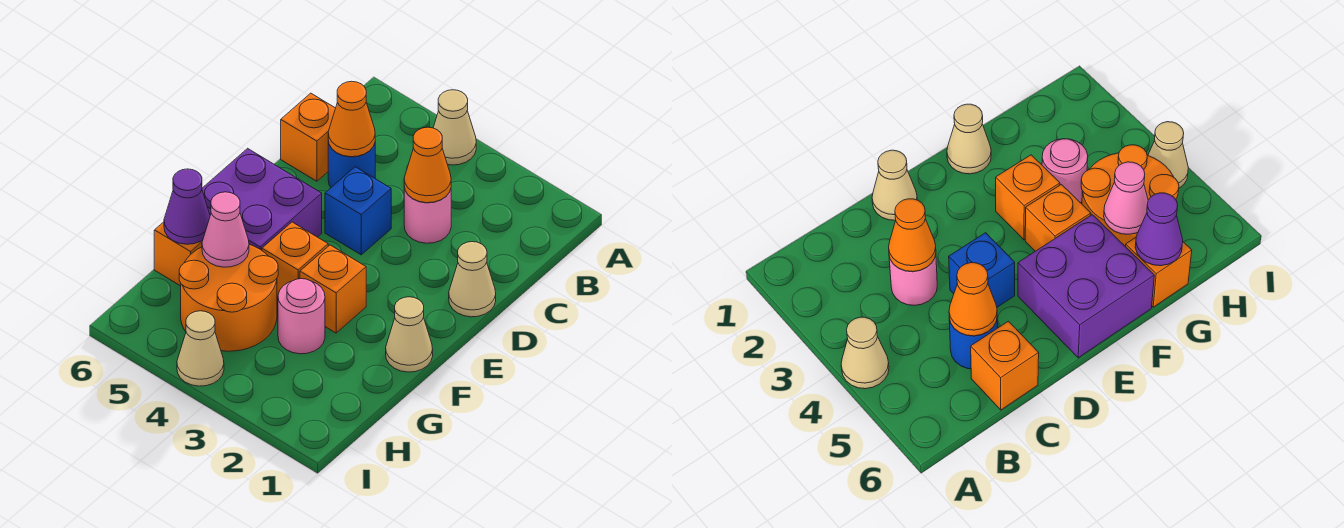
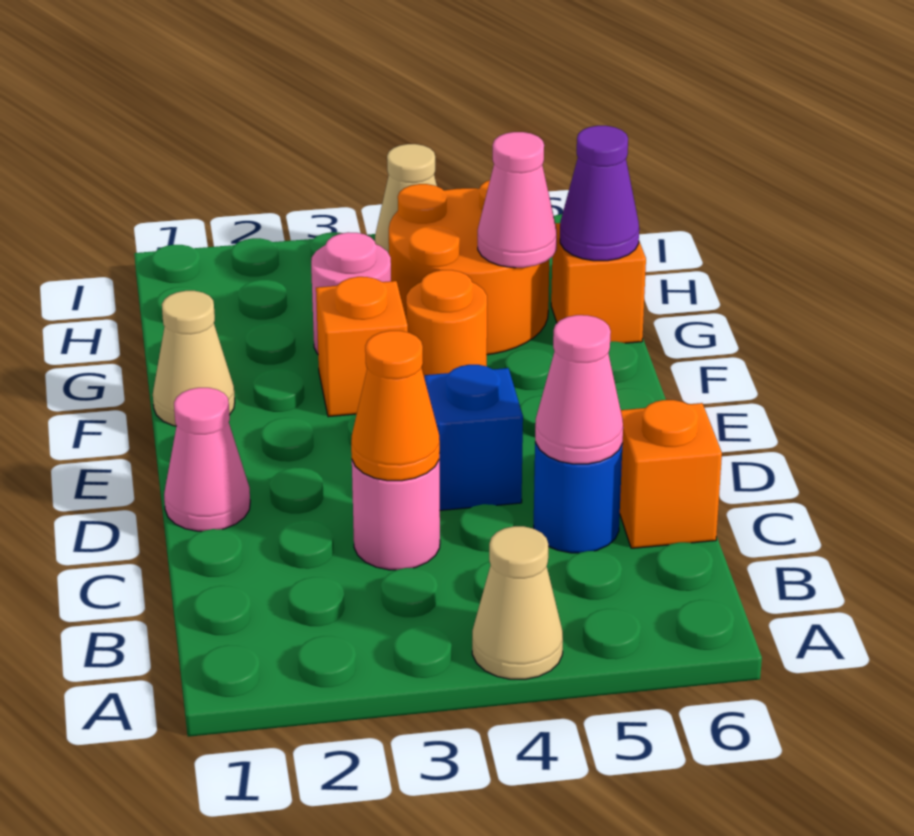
orange cone C5 level 2 -> pink cone C5 level 2
tan cone D1 level 1 -> pink cone D1 level 1
purple brick E5:F6 level 1 -> none
orange brick F4 level 1 -> orange round brick F4 level 1

